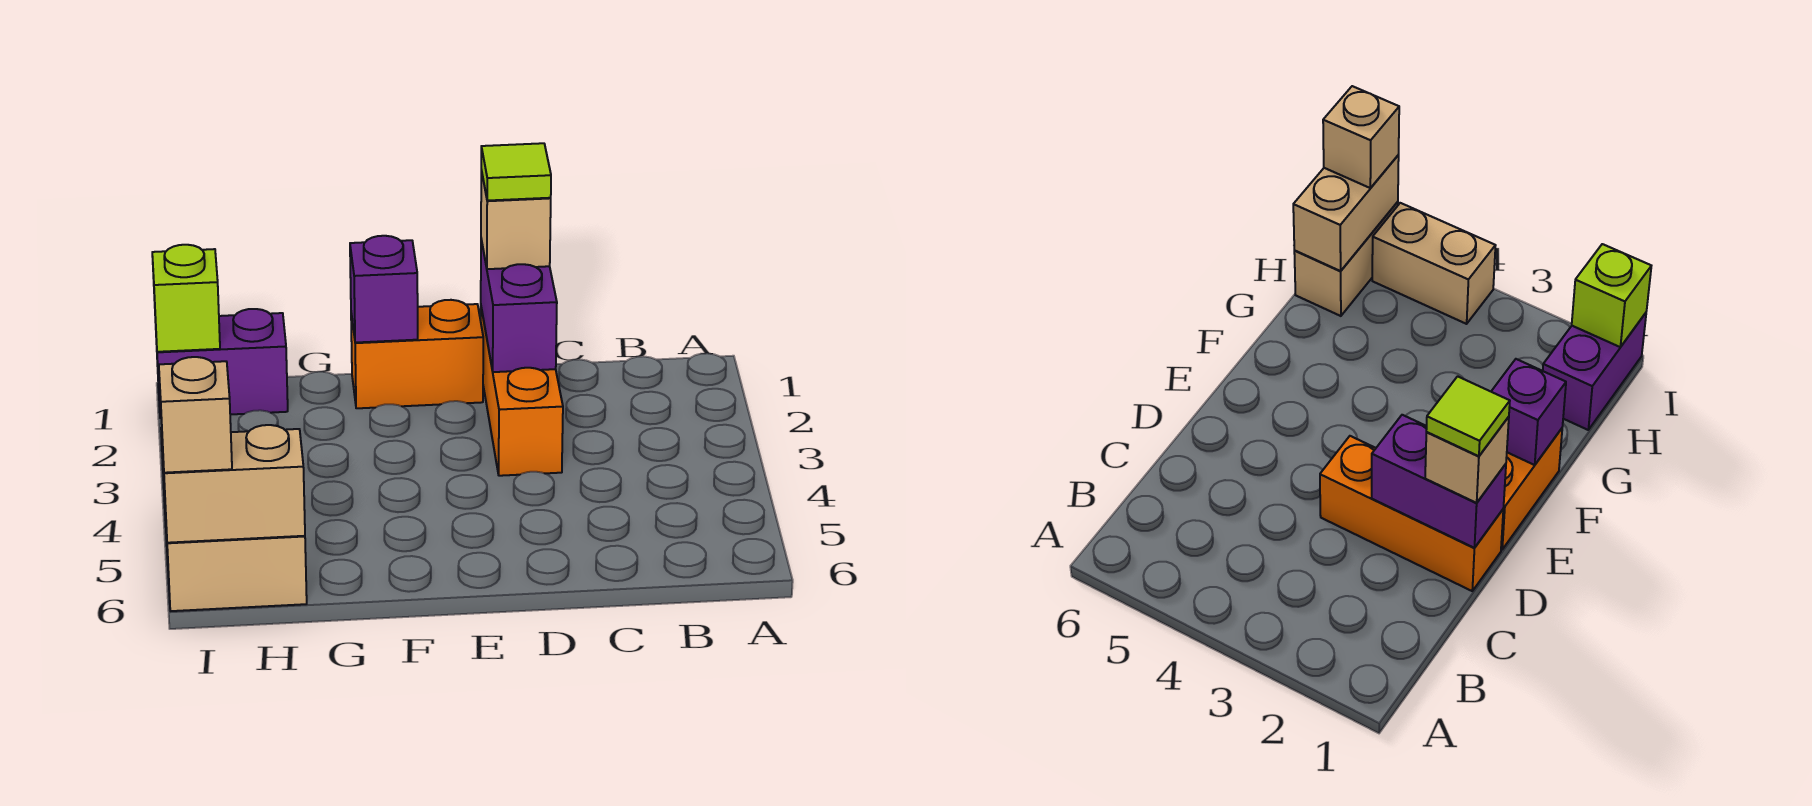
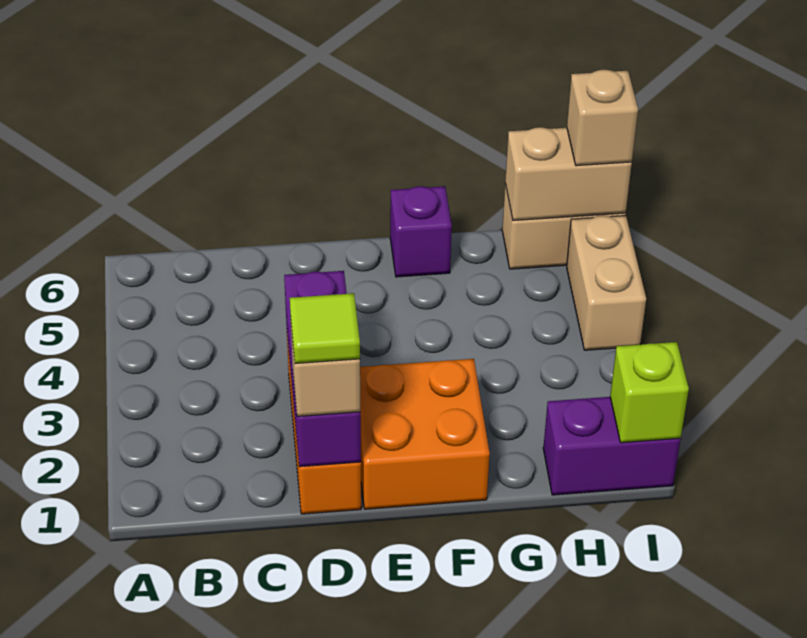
purple brick D1:D2 level 2 -> purple brick D1:D3 level 2
orange brick E1:F1 level 1 -> orange brick E1:F2 level 1
purple brick F1 level 2 -> purple brick F6 level 1

